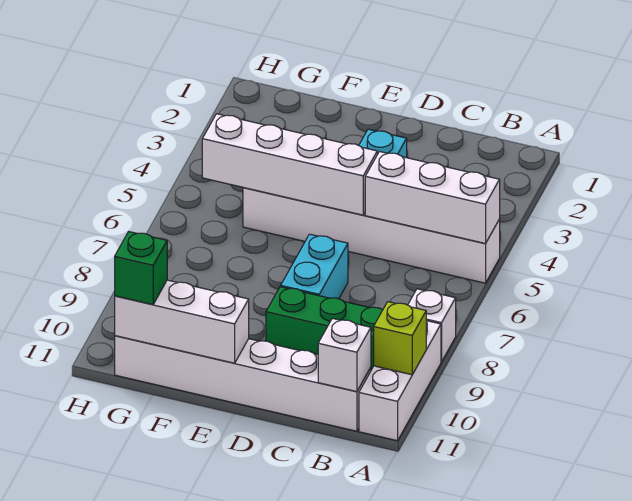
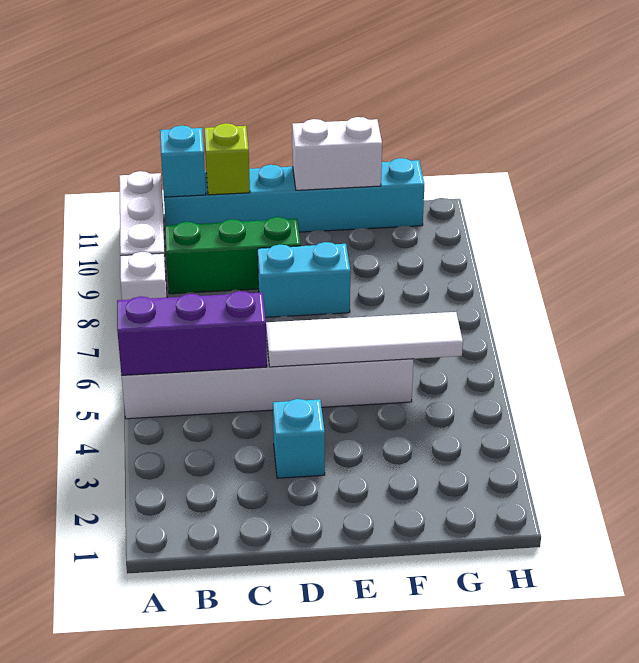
white brick A5:C5 level 2 -> purple brick A5:C5 level 2
lime brick A10 level 2 -> lime brick C11 level 2
white brick B11:G11 level 1 -> cyan brick B11:G11 level 1
white brick B11 level 2 -> cyan brick B11 level 2
white brick D5:G5 level 2 -> white tile D5:G5 level 2
cyan brick D7:D8 level 1 -> cyan brick D8:E8 level 1
white brick E11:G11 level 2 -> white brick E11:F11 level 2
green brick G11 level 3 -> none

